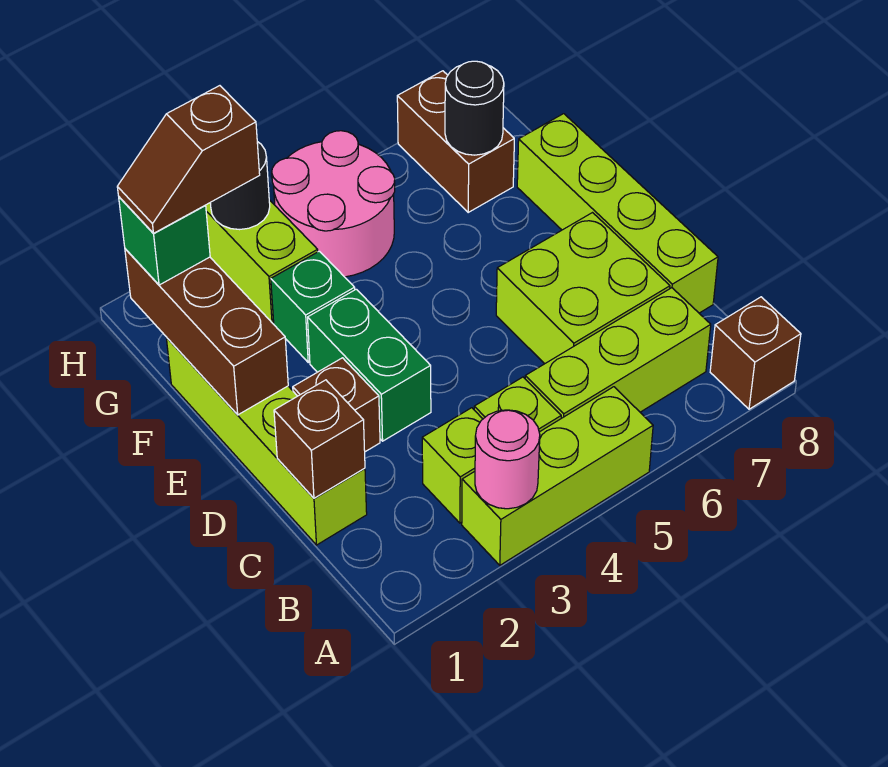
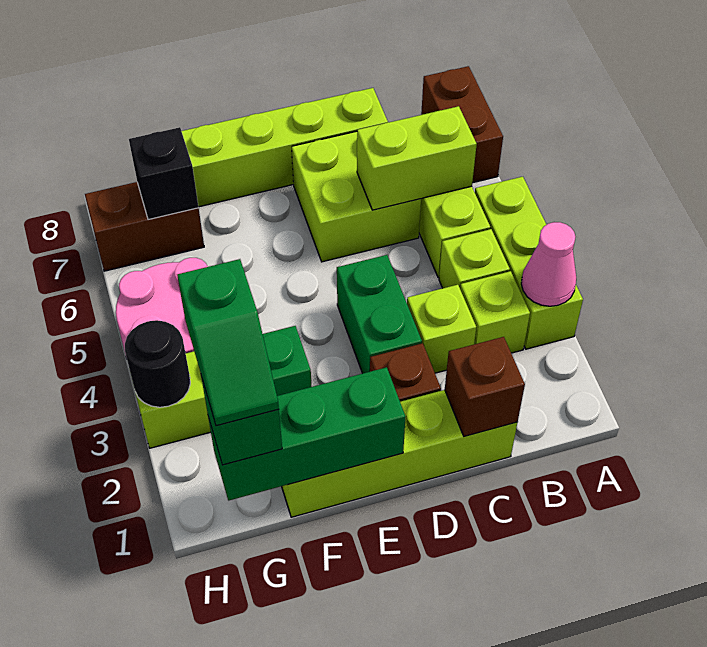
pink round brick A3 level 2 -> pink cone A3 level 2
brown brick A8 level 1 -> brown brick A7:A8 level 1
none -> lime brick B6:C6 level 2
none -> lime brick C3 level 1
green brick D3:E3 level 1 -> green brick D3:D4 level 1
brown brick E1:G1 level 2 -> green brick E1:G1 level 2
brown slope G1:G2 level 4 top 2 -> green slope G1:G2 level 4 top 2
black round brick G7 level 2 -> black brick G7 level 2

